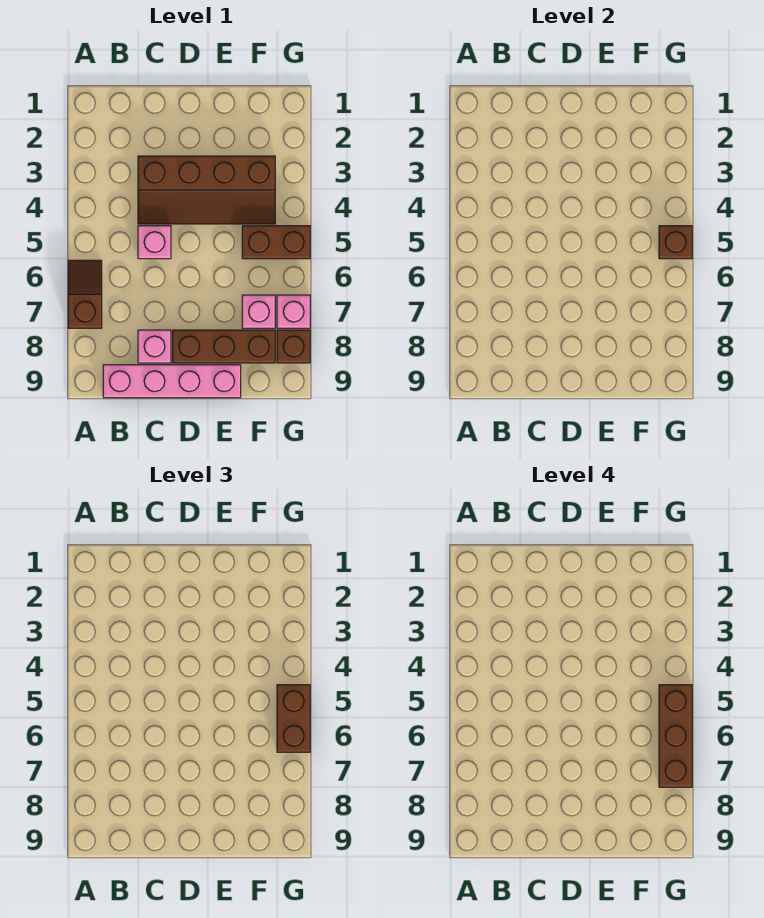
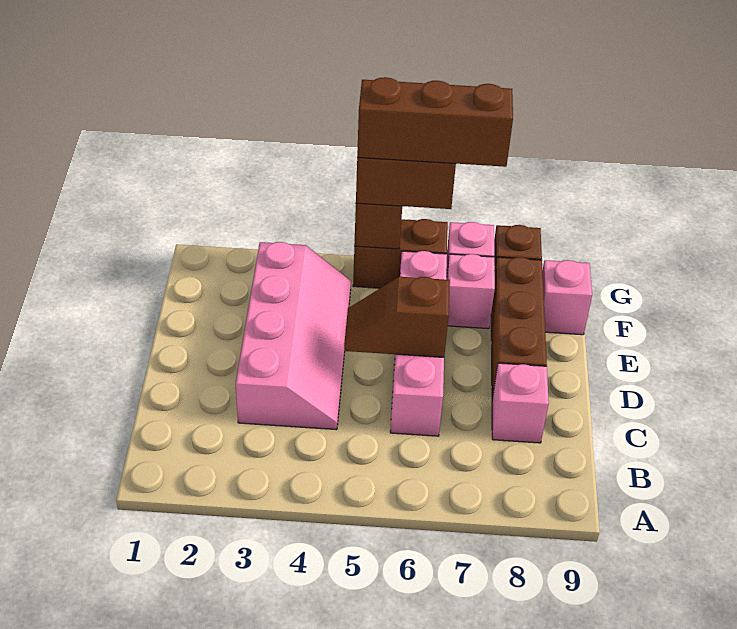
brown slope A6:A7 level 1 top 7 -> brown slope D5:D6 level 2 top 6
pink brick B9:E9 level 1 -> pink brick C6:F6 level 1
brown slope C3:F4 level 1 top 3 -> pink slope C3:F4 level 1 top 3
pink brick C5 level 1 -> pink brick F9 level 1
brown brick F5:G5 level 1 -> brown brick G5:G6 level 1

